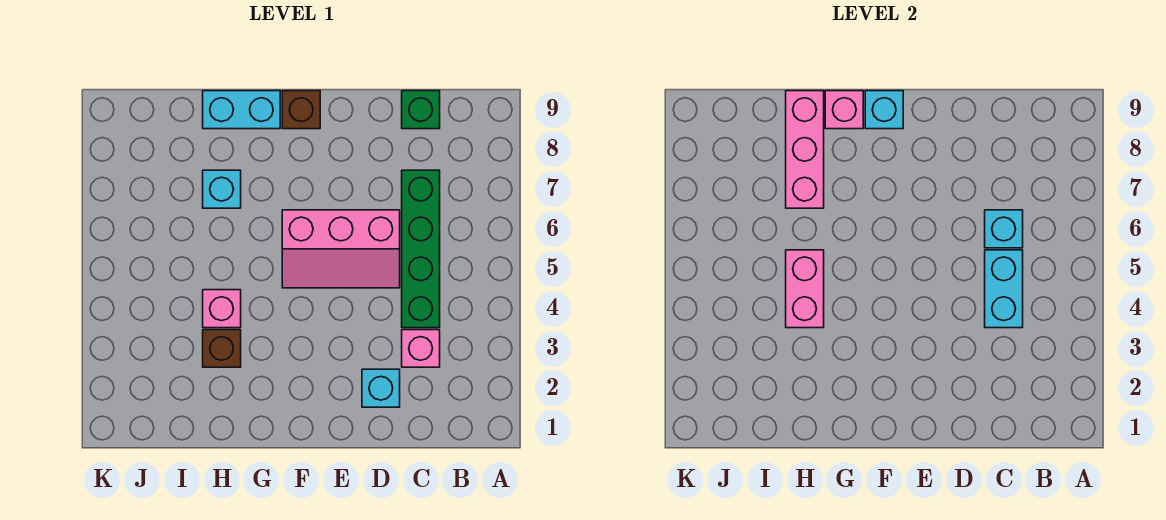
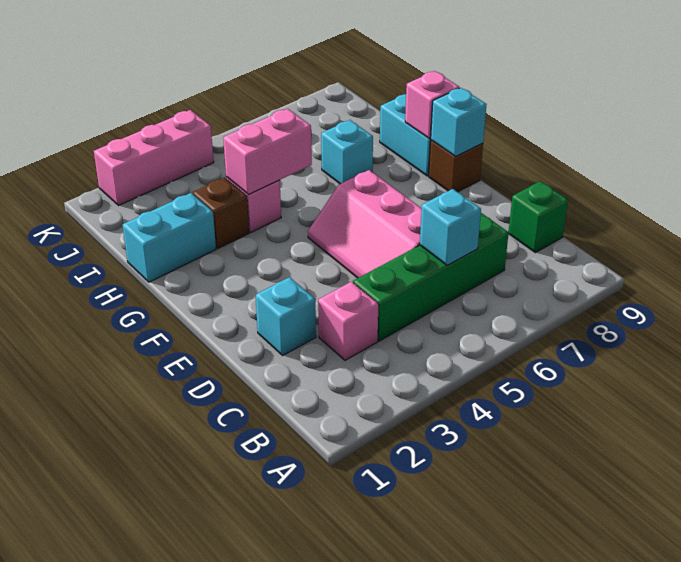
cyan brick C4:C5 level 2 -> cyan brick H1:H2 level 1
pink brick H7:H9 level 2 -> pink brick K2:K4 level 1

